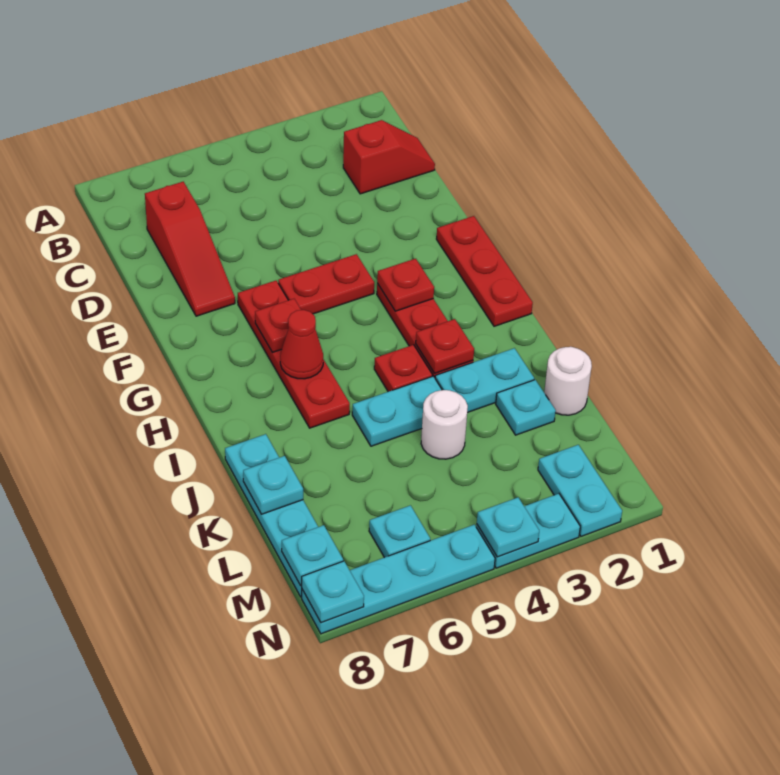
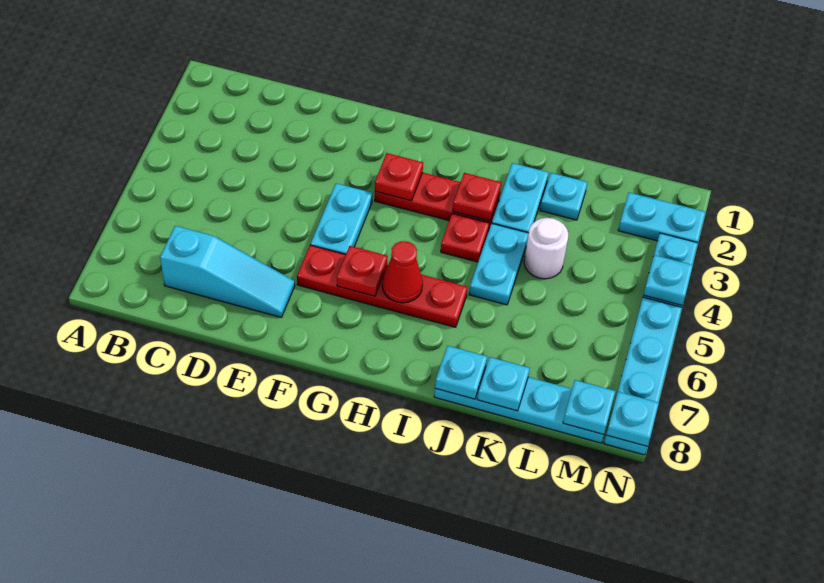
red slope C1:C2 level 1 top 2 -> none
red slope C7:E7 level 1 top C -> cyan slope C7:E7 level 1 top C
red plate F1:H1 level 1 -> none
red plate F4:F5 level 1 -> cyan plate F4:F5 level 1
white round brick K1 level 1 -> none
cyan plate M6 level 1 -> cyan plate J8 level 2

